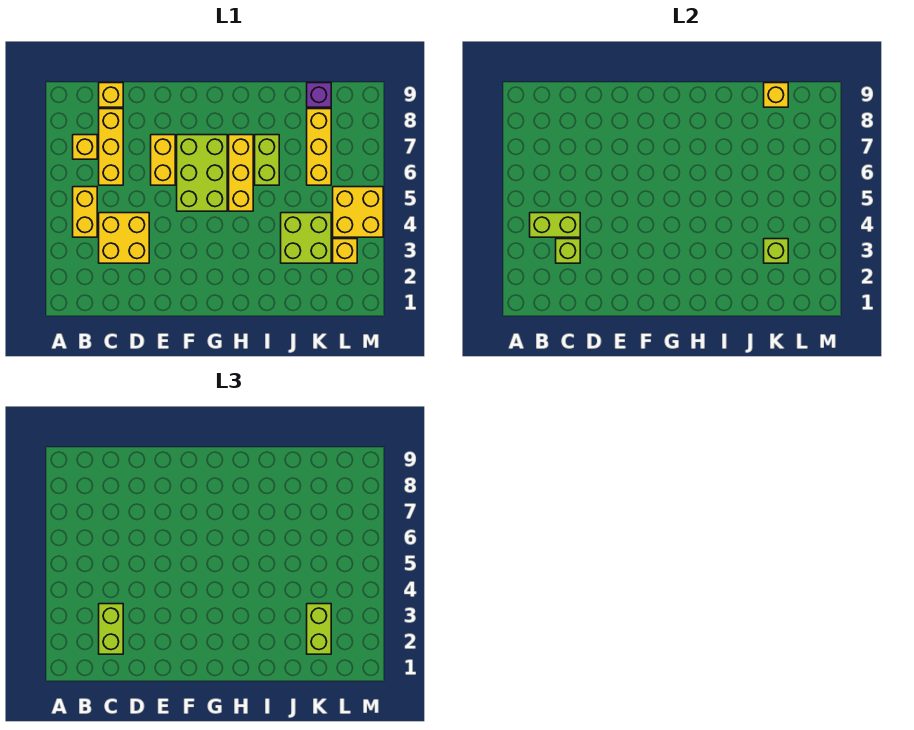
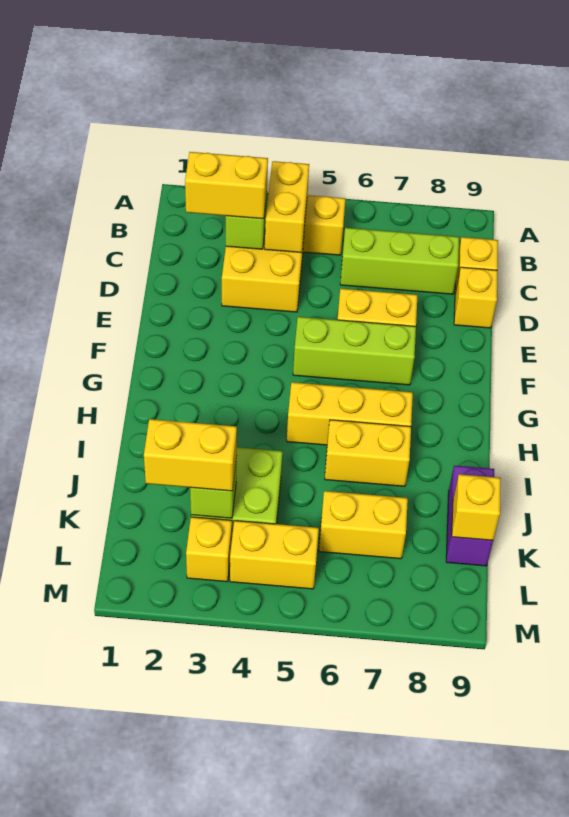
lime brick B4:C4 level 2 -> yellow brick B4:C4 level 2
yellow brick B7 level 1 -> yellow brick D9 level 1
lime brick C2:C3 level 3 -> yellow brick C2:C3 level 3
yellow brick C6:C8 level 1 -> lime brick C6:C8 level 1
lime brick F5:G7 level 1 -> lime brick F5:F7 level 1
lime brick I6:I7 level 1 -> yellow brick I6:I7 level 1
lime brick K2:K3 level 3 -> yellow brick K2:K3 level 3
yellow brick K6:K8 level 1 -> yellow brick K6:K7 level 1
purple brick K9 level 1 -> purple brick J9:K9 level 1
yellow brick L4:M5 level 1 -> yellow brick L4:L5 level 1

